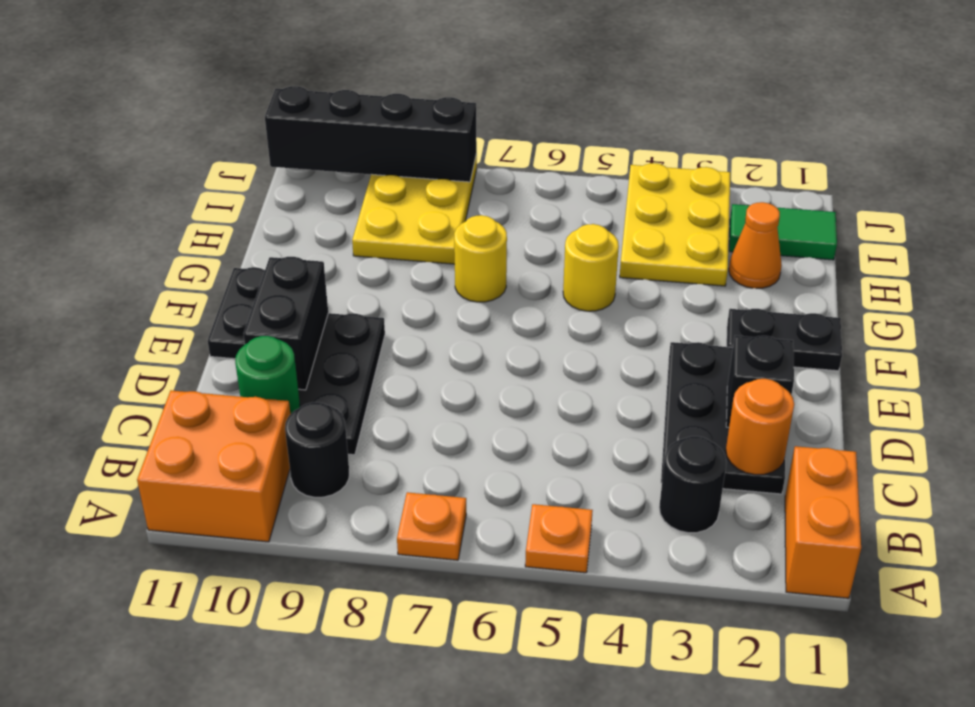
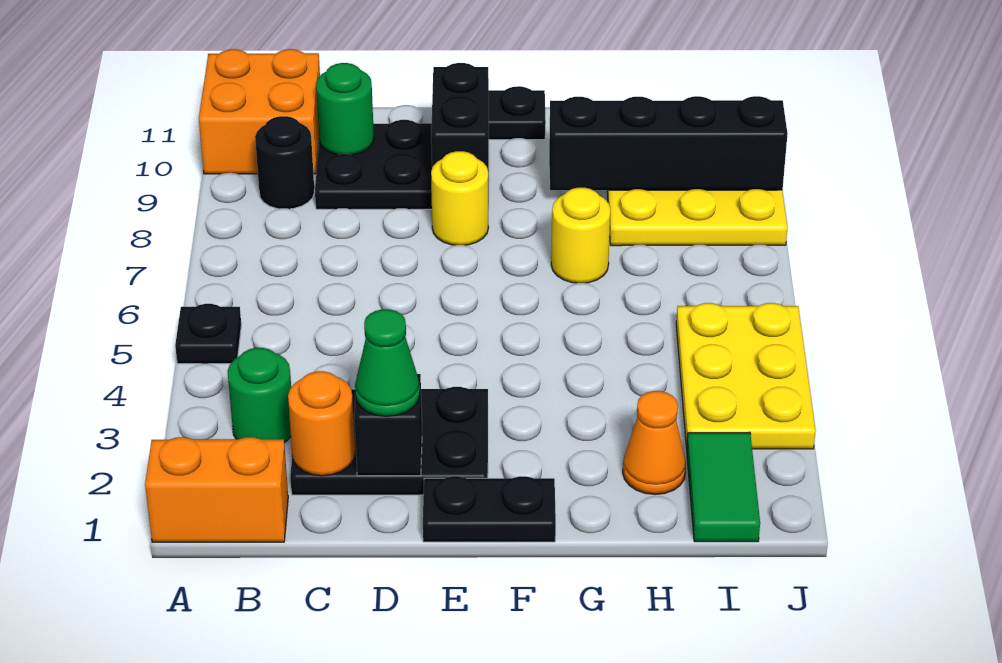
orange plate A5 level 1 -> black plate A5 level 1
orange plate A7 level 1 -> none
black round brick B3 level 1 -> green round brick B3 level 1
none -> green cone D2 level 3
black brick D10:E10 level 2 -> black brick E9:E10 level 2
black plate F1:F2 level 1 -> black plate E1:F1 level 1
yellow round brick G5 level 1 -> yellow round brick E8 level 1
yellow plate H3:J4 level 1 -> yellow plate I3:J5 level 1
black brick J8:J11 level 2 -> black brick G9:J9 level 2

